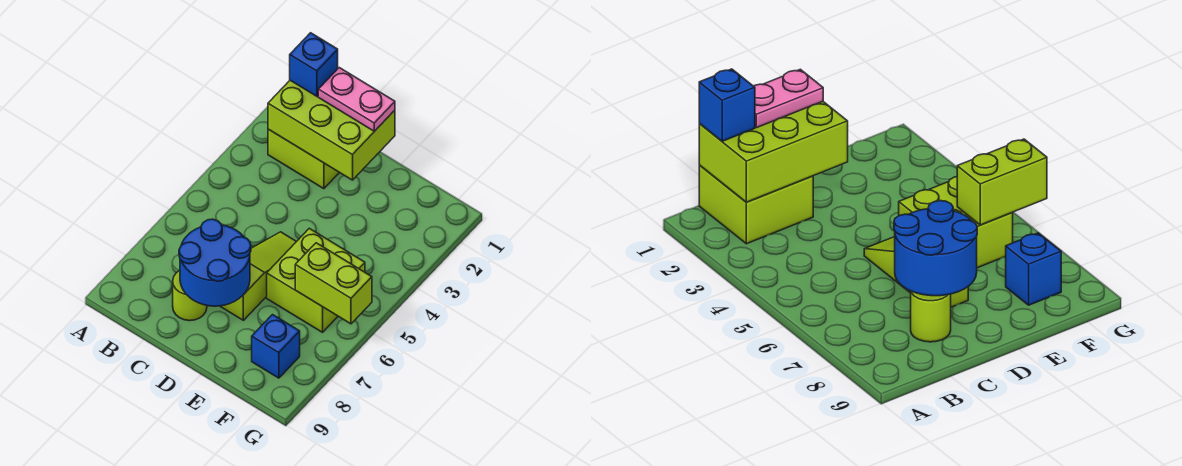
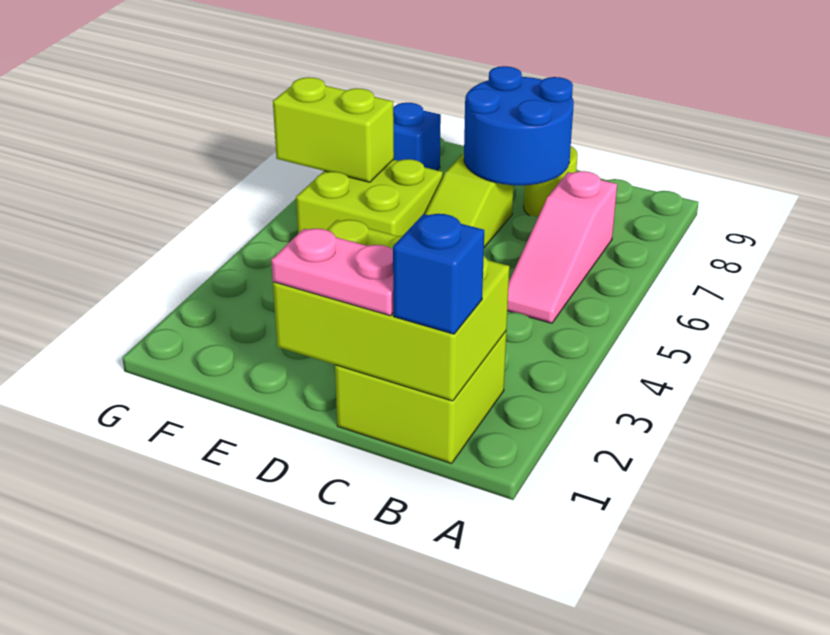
none -> pink slope B5:B7 level 1 top 7

